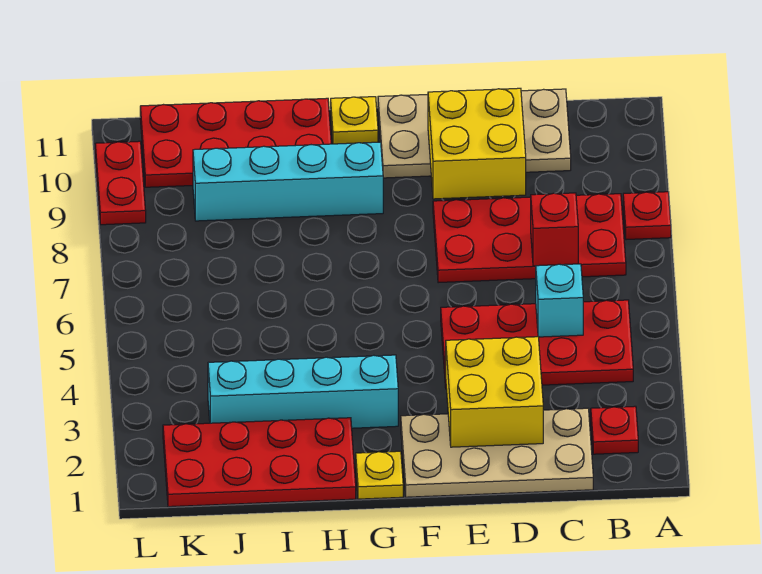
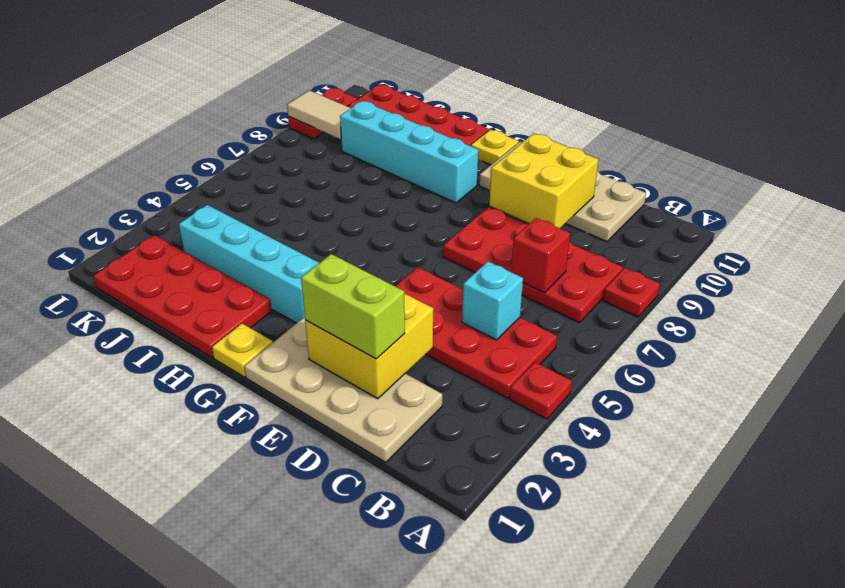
red plate B2 level 1 -> red plate A4 level 1
none -> lime brick D2:E2 level 3
none -> tan tile K9:L9 level 2

